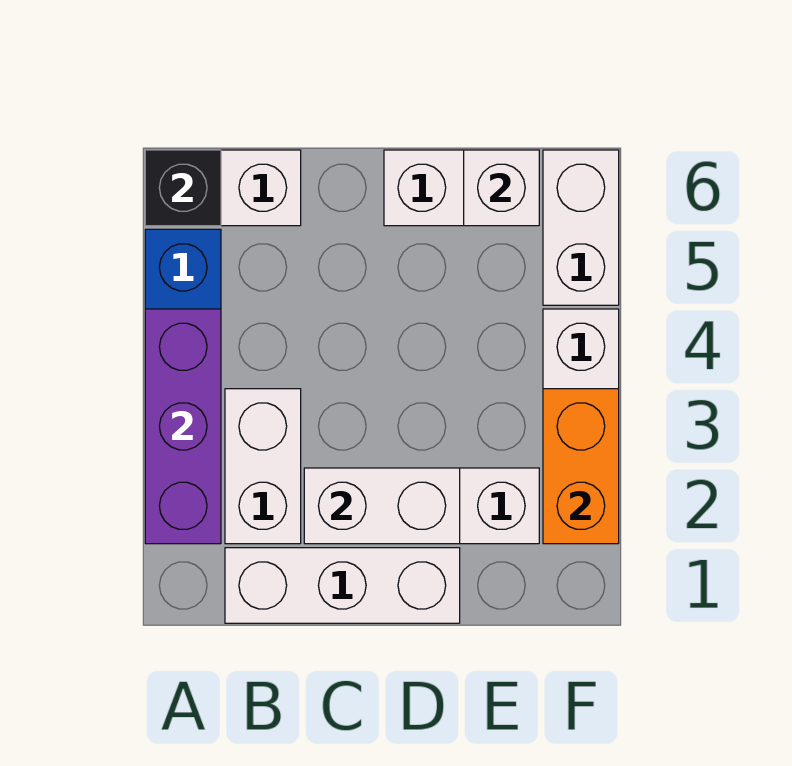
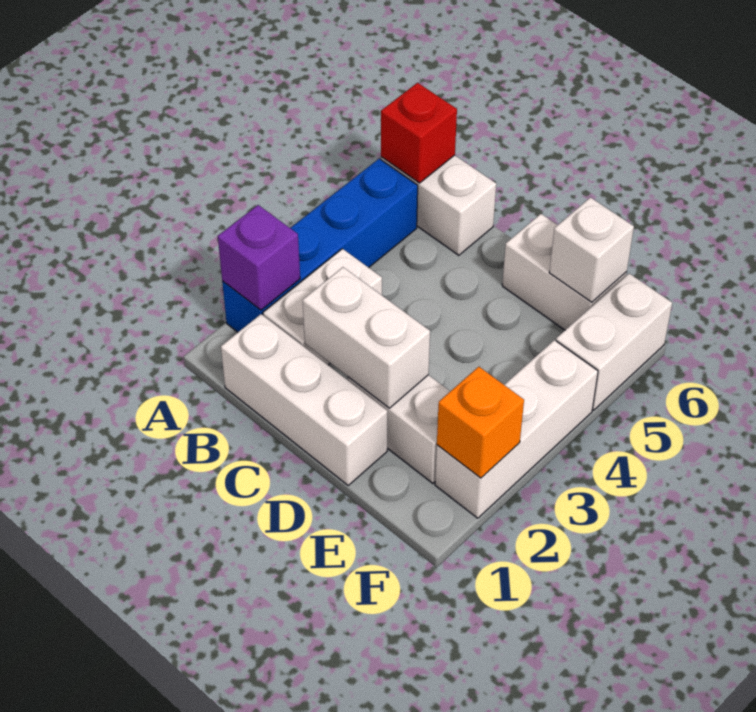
purple brick A2:A4 level 2 -> purple brick A2 level 2
black brick A6 level 2 -> red brick A6 level 2
orange brick F2:F3 level 2 -> orange brick F2 level 2

